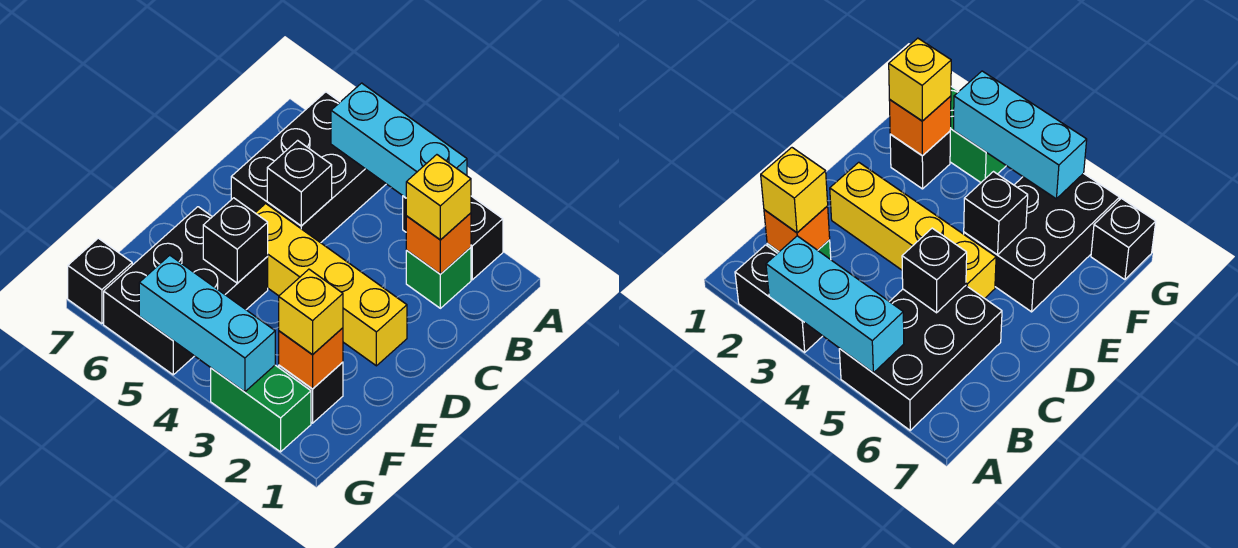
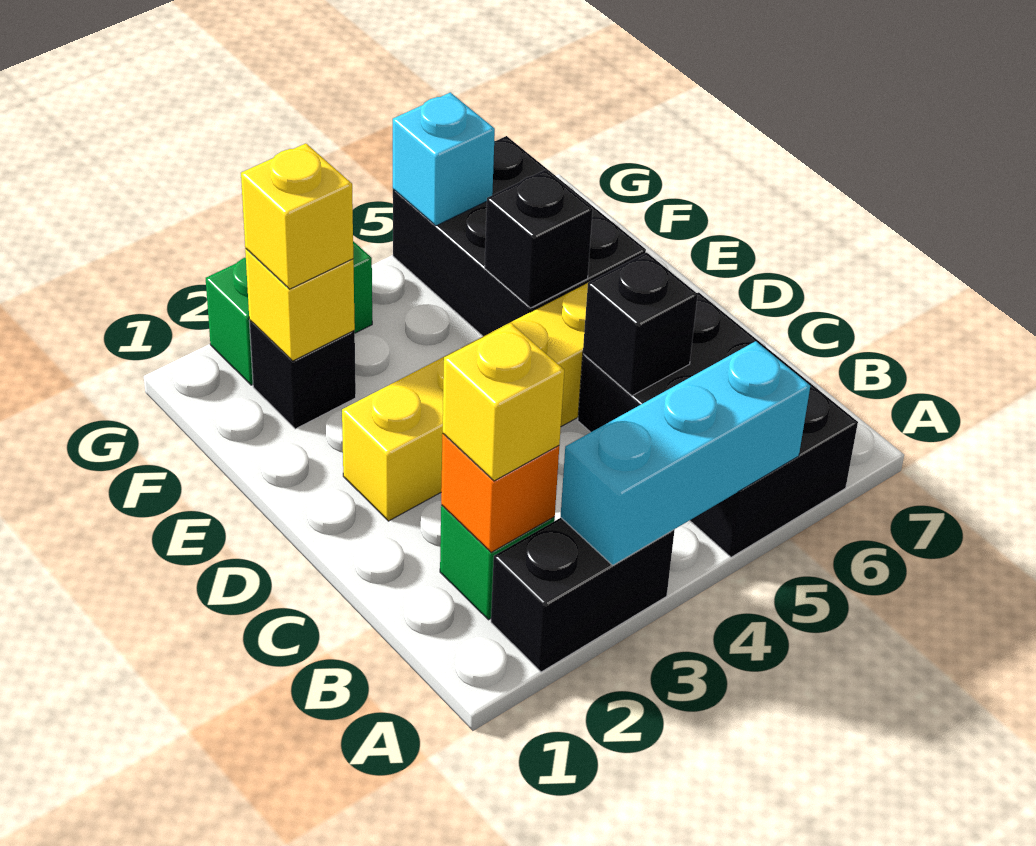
orange brick F2 level 2 -> yellow brick F2 level 2
cyan brick G3:G5 level 2 -> cyan brick G5 level 2
black brick G7 level 1 -> none

